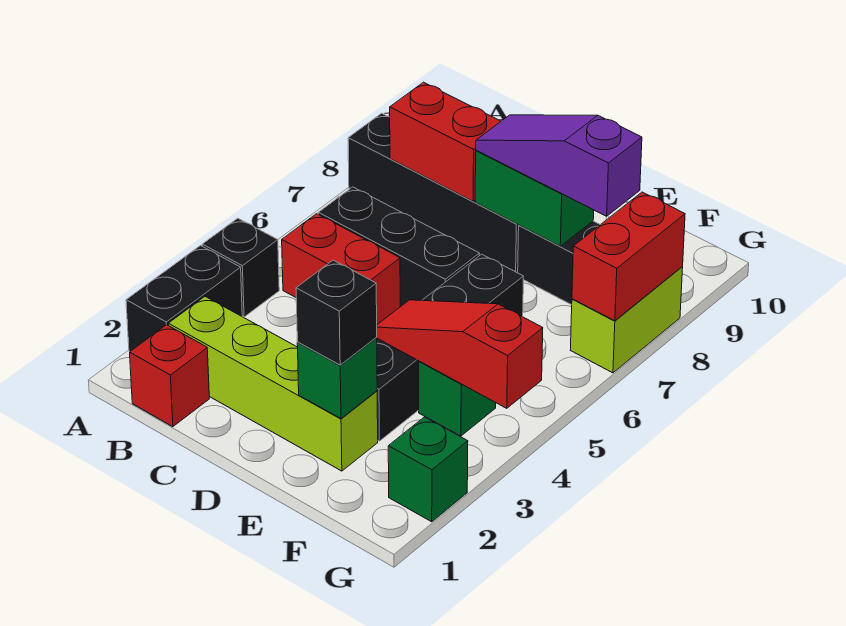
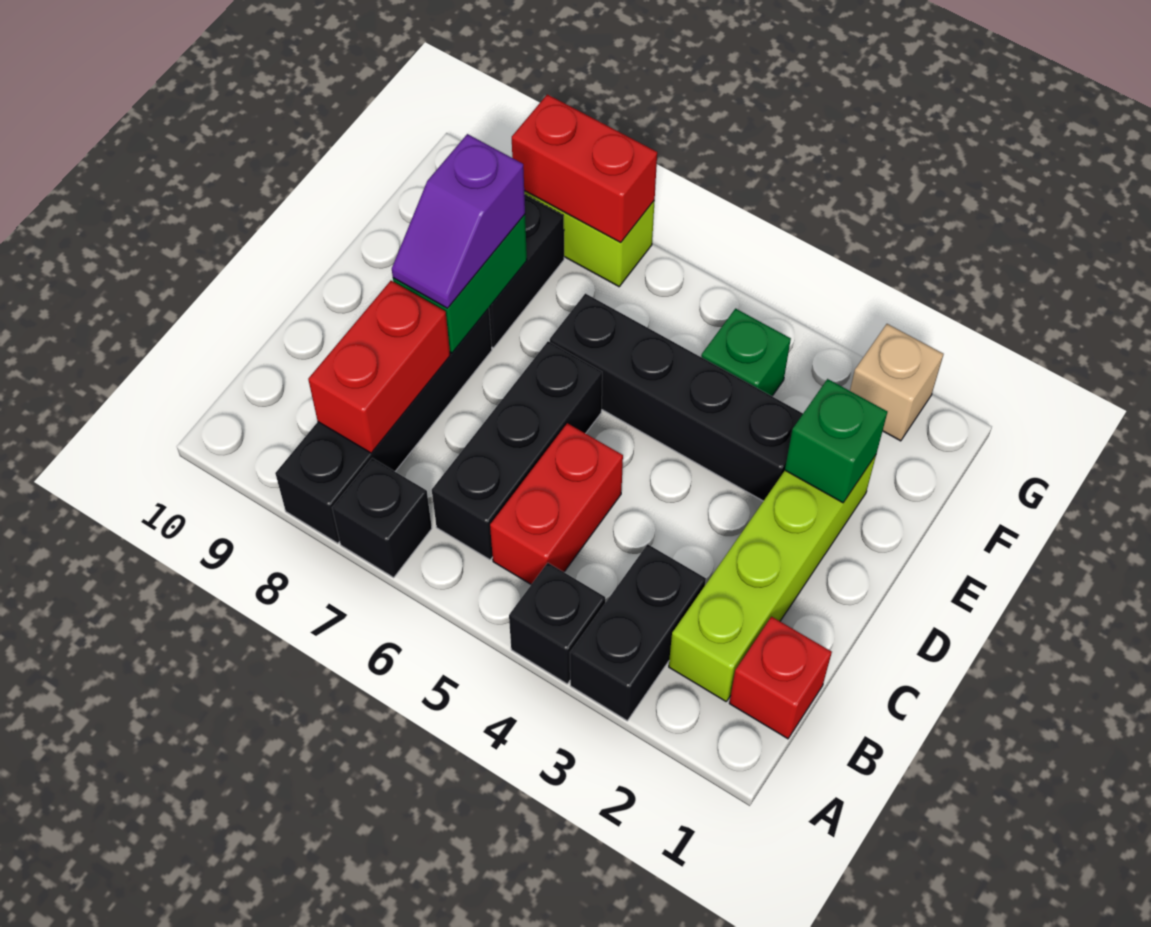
black brick A2:A3 level 1 -> black brick A3:B3 level 1
purple slope D8:F8 level 3 top F -> purple slope D8:E8 level 3 top E
black brick E2 level 3 -> black brick A7 level 1
red slope E4:G4 level 2 top G -> none
green brick G2 level 1 -> tan brick G2 level 1

